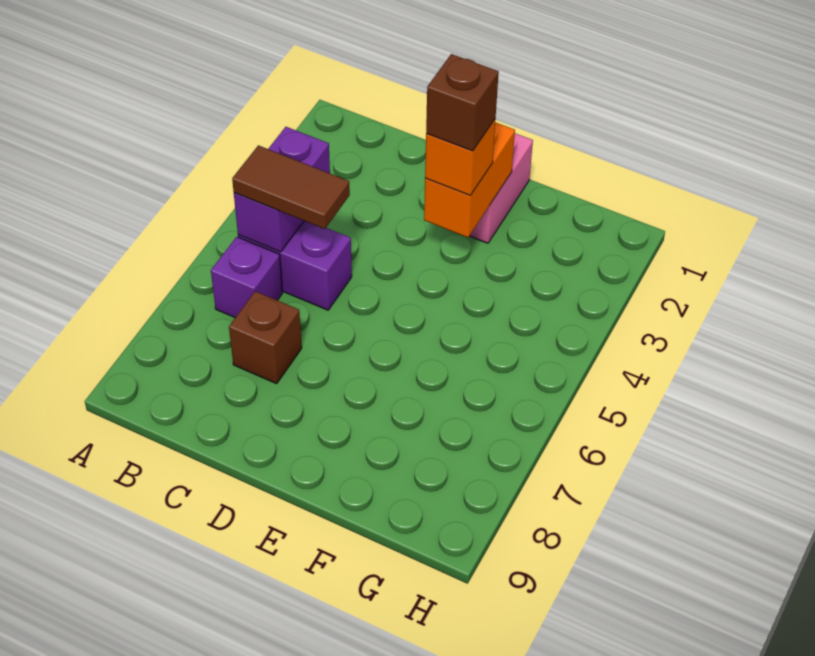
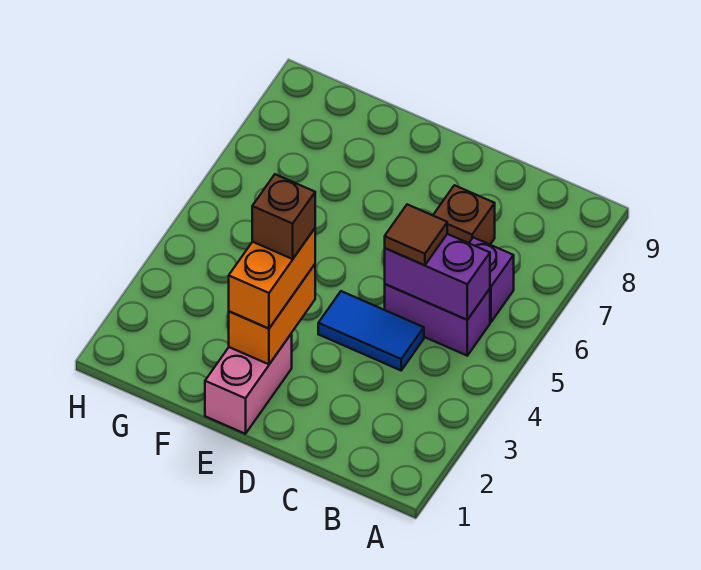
purple brick B4:B5 level 2 -> purple brick B5:C5 level 2
brown tile B5:C5 level 3 -> brown tile C5 level 3
none -> blue tile C4:D4 level 1
orange brick E3 level 3 -> orange brick E2:E3 level 3

